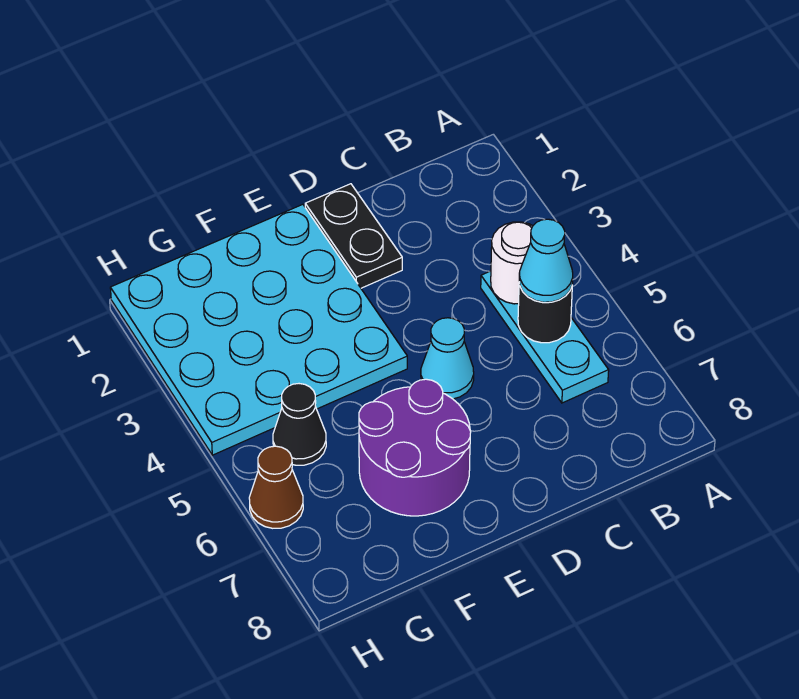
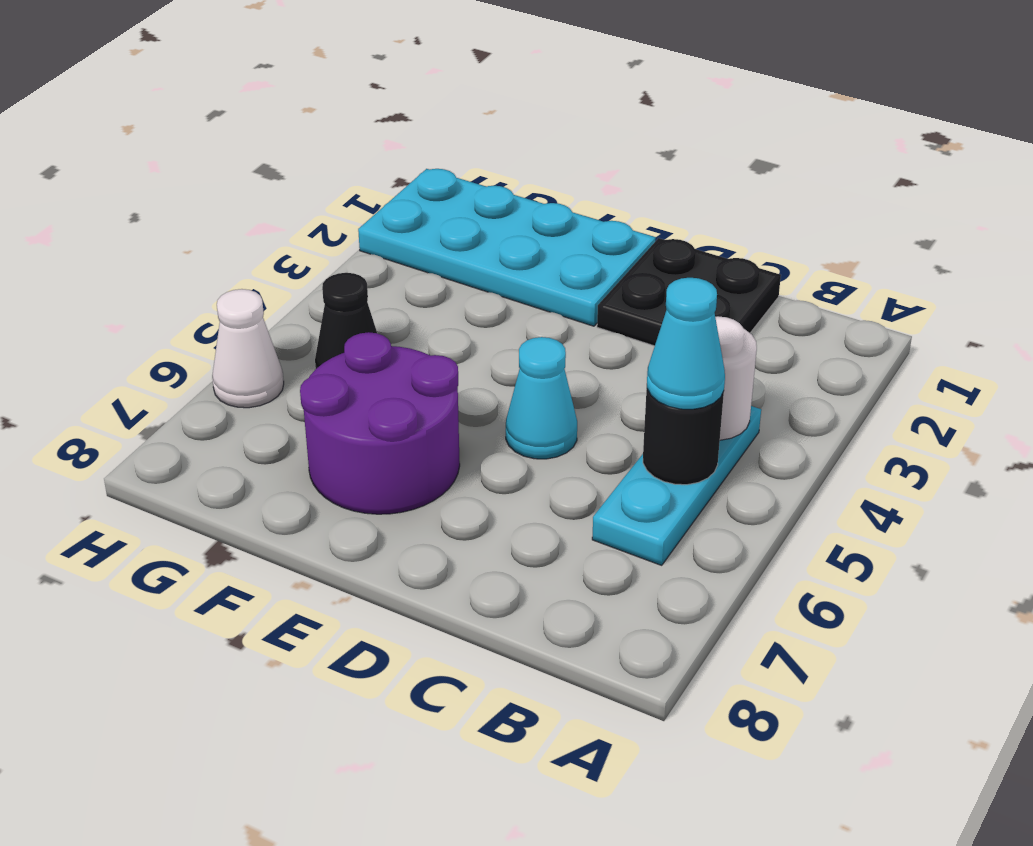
black plate D1:D2 level 1 -> black plate C1:D2 level 1
cyan plate E1:H4 level 1 -> cyan plate E1:H2 level 1
brown cone H6 level 1 -> white cone H6 level 1

